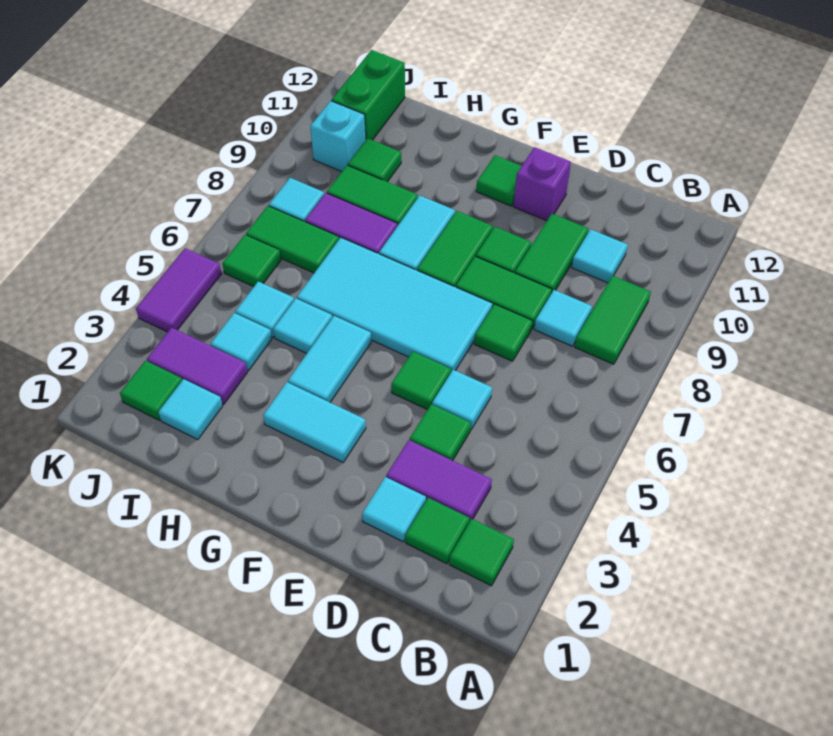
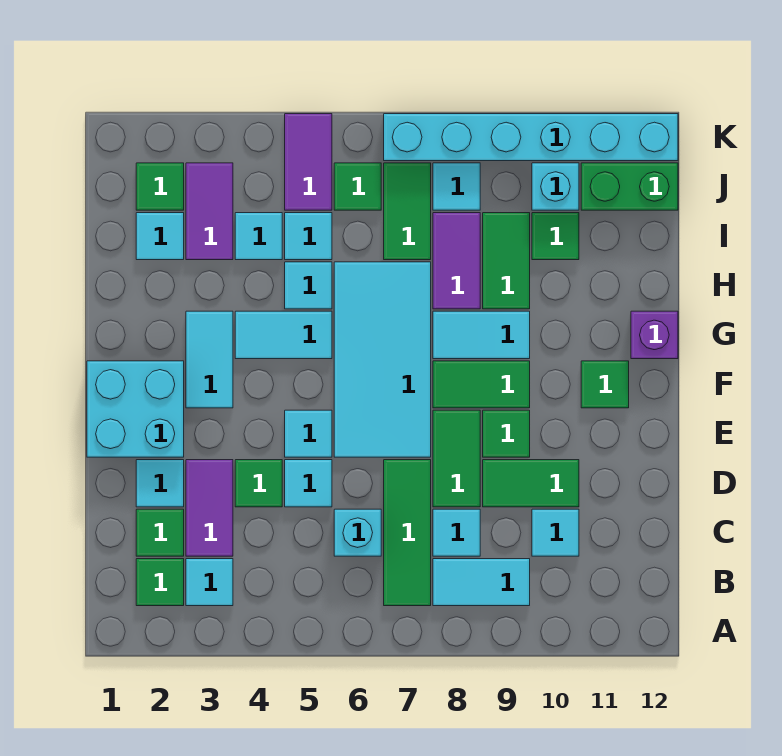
none -> cyan tile B3 level 1
green tile B8:B9 level 1 -> cyan tile B8:B9 level 1
none -> cyan brick C6 level 1
green tile D7 level 1 -> green tile B7:D7 level 1
none -> cyan brick E1:F2 level 1
green tile E5 level 1 -> cyan tile E5 level 1
purple brick E11 level 1 -> purple brick G12 level 1
purple tile K4:K5 level 1 -> purple tile J5:K5 level 1
none -> cyan brick K7:K12 level 1

